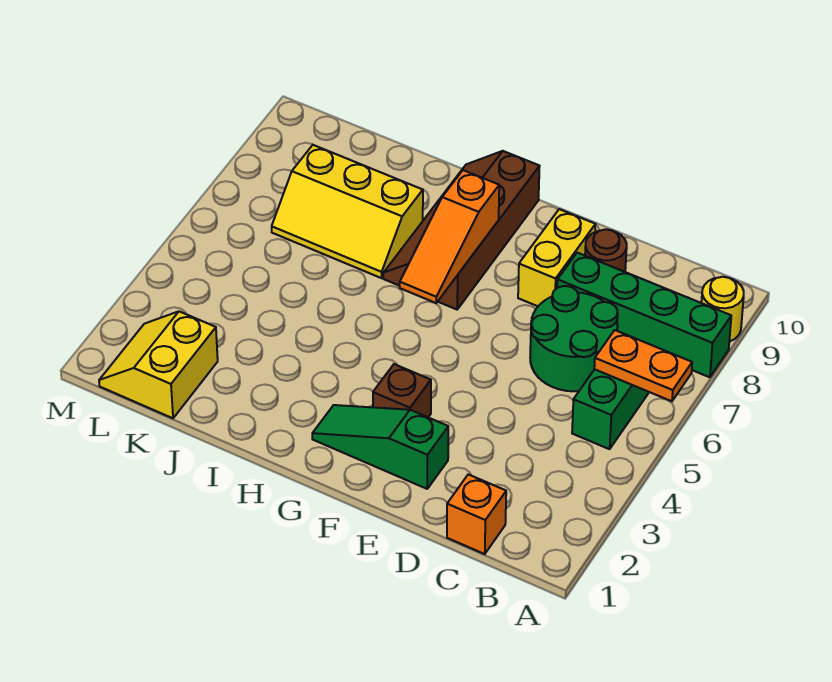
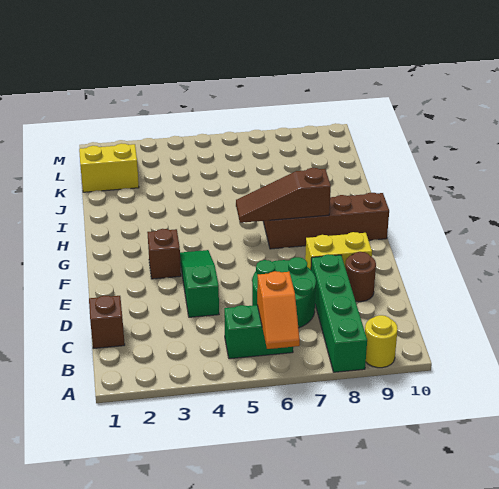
orange plate A6:B6 level 2 -> orange slope A6:B6 level 2 top B
orange brick C1 level 1 -> brown brick C1 level 1
green slope E2:G2 level 1 top E -> green slope D4:F4 level 1 top D
orange slope G6:G8 level 2 top 8 -> brown slope G6:G8 level 2 top 8
yellow slope I7:K8 level 1 top 8 -> none

